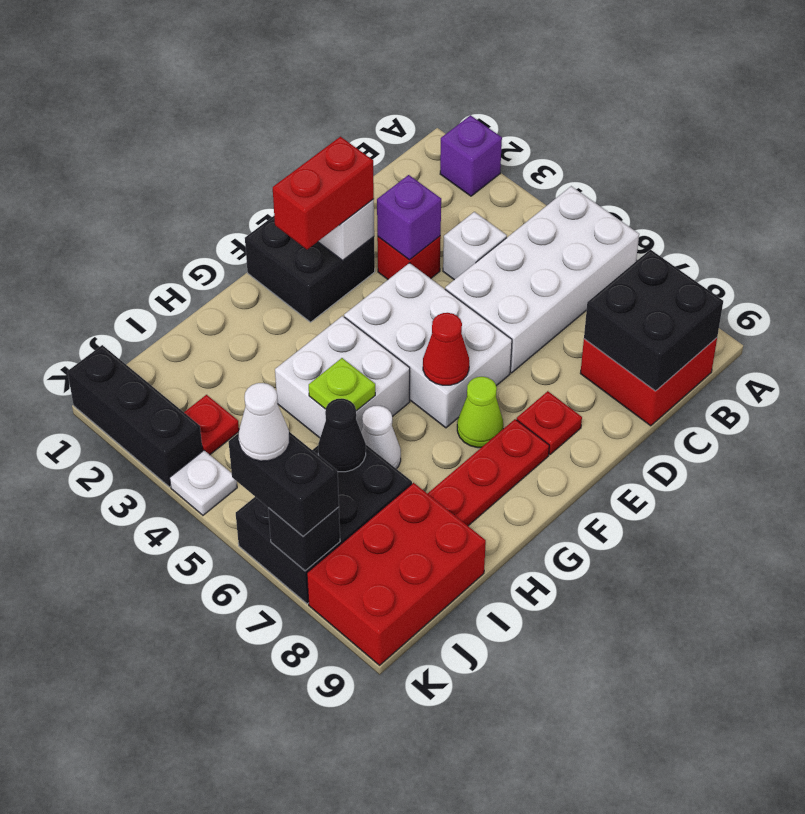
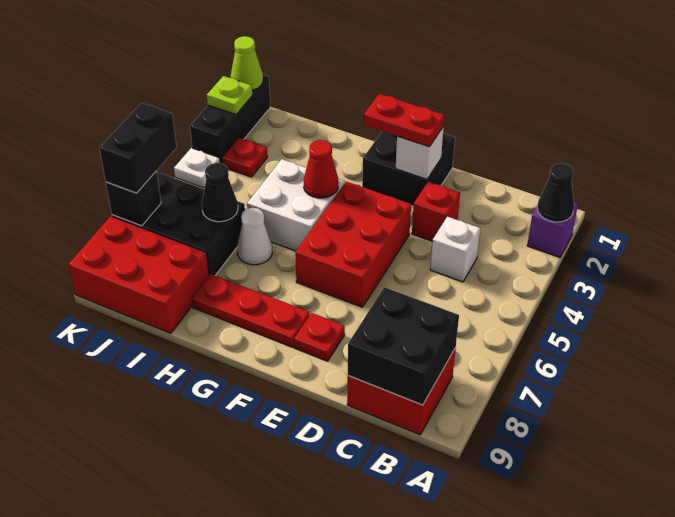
none -> black cone A2 level 2
white brick A5:D6 level 1 -> none
purple brick D3 level 2 -> none
red brick E2:F2 level 3 -> red plate E2:F2 level 3
white brick E4:F6 level 1 -> red brick E4:F6 level 1
red cone F6 level 2 -> red cone G4 level 2
lime cone F7 level 1 -> lime cone K1 level 2
lime plate H5 level 2 -> lime plate K2 level 2
white cone K6 level 4 -> none

